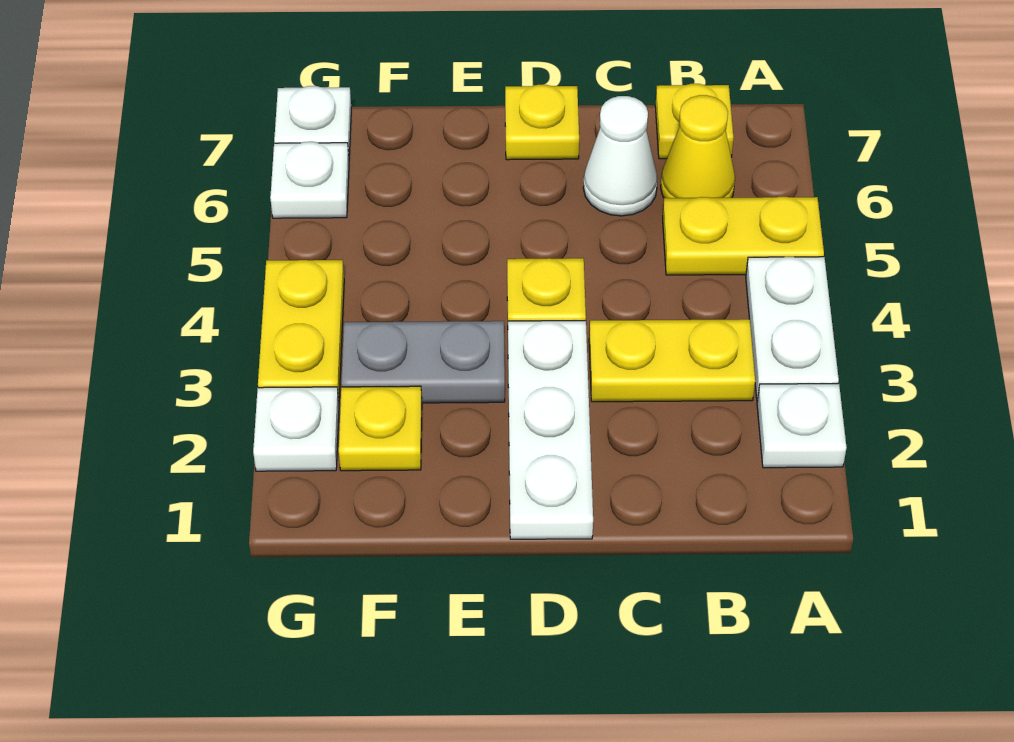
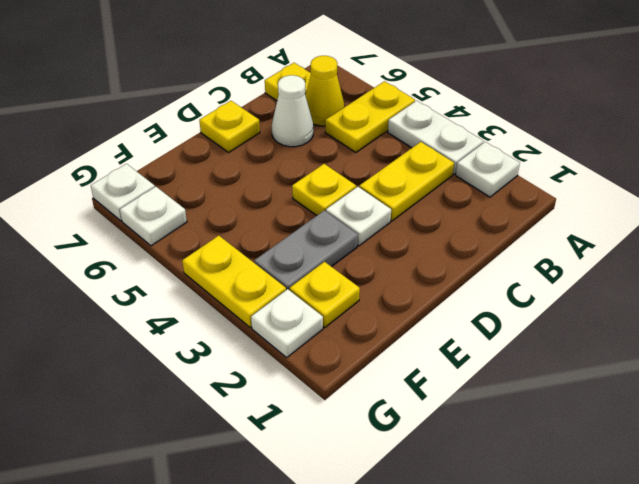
white plate D1:D3 level 1 -> white plate D3 level 1

